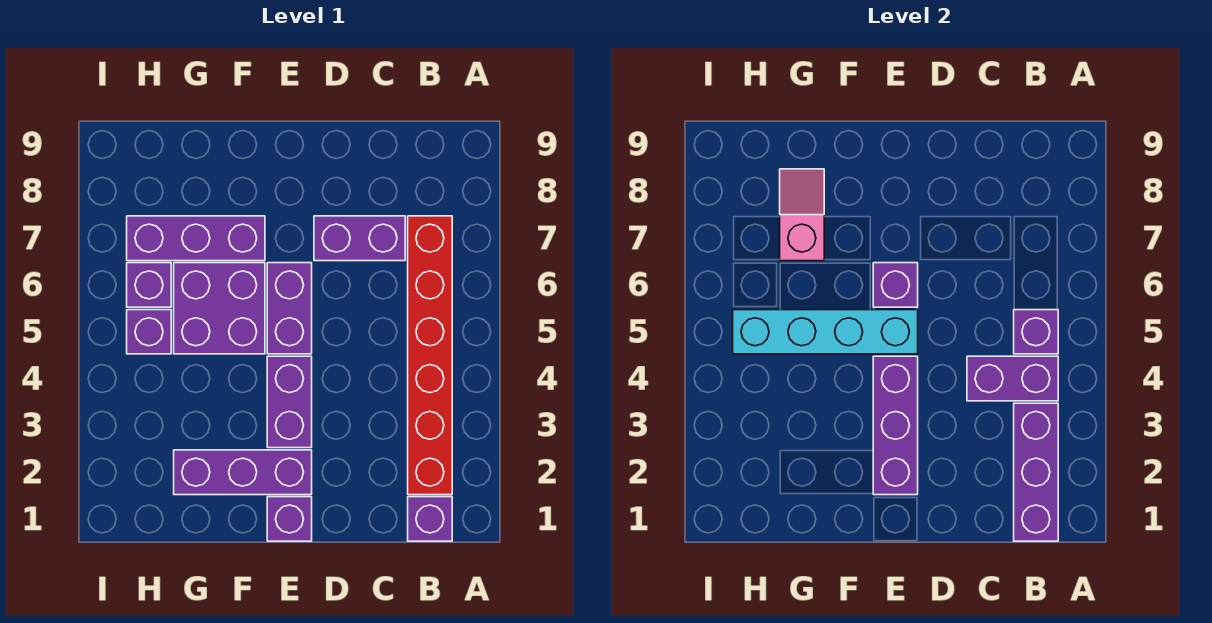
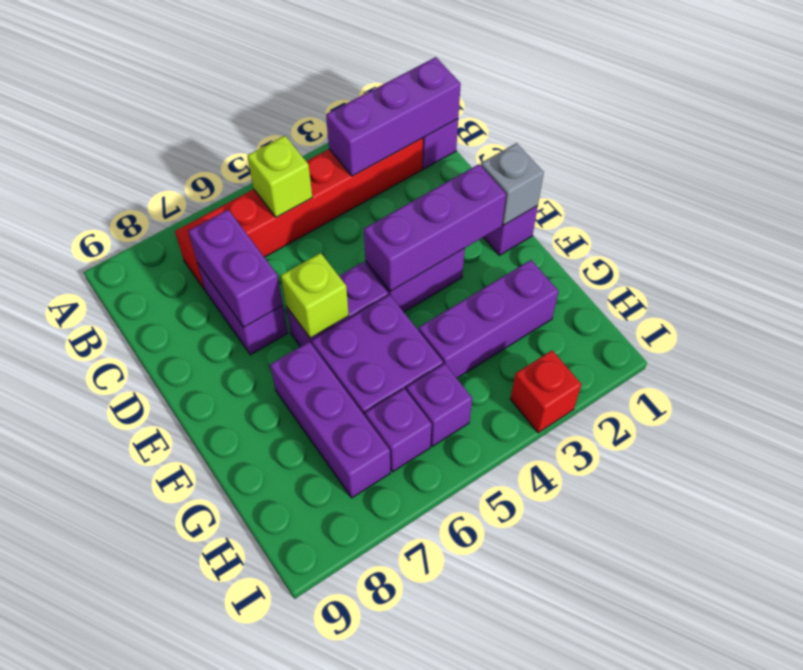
purple brick B4:C4 level 2 -> purple brick C7:D7 level 2
purple brick B5 level 2 -> lime brick B5 level 2
none -> grey brick E1 level 2
purple brick E2:G2 level 1 -> purple brick G2:G4 level 1
cyan brick E5:H5 level 2 -> none
purple brick E6 level 2 -> lime brick E6 level 2
pink slope G7:G8 level 2 top 7 -> none
none -> red brick I3 level 1

